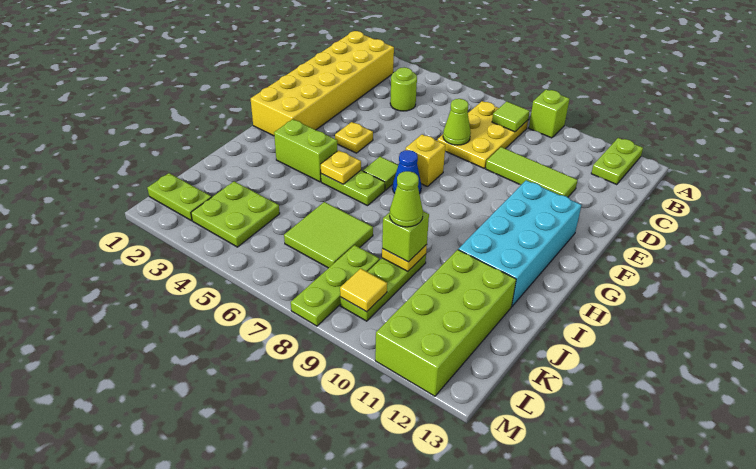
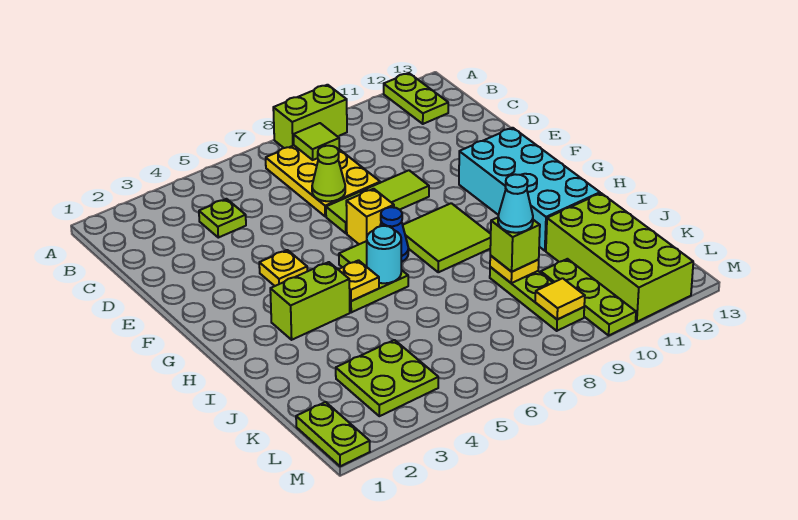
lime brick A9 level 1 -> lime brick A8:A9 level 1
yellow brick B1:G2 level 1 -> none
lime round brick C4 level 1 -> lime plate C4 level 1
lime tile D9:D11 level 1 -> lime tile E7:E9 level 1
none -> cyan round brick H6 level 2
lime tile J6:K7 level 1 -> lime tile G8:H9 level 1
lime cone J9 level 4 -> cyan cone J9 level 4
lime plate K8:M8 level 1 -> lime plate K10:M10 level 1
lime plate L1:L2 level 1 -> lime plate L1:M1 level 1

